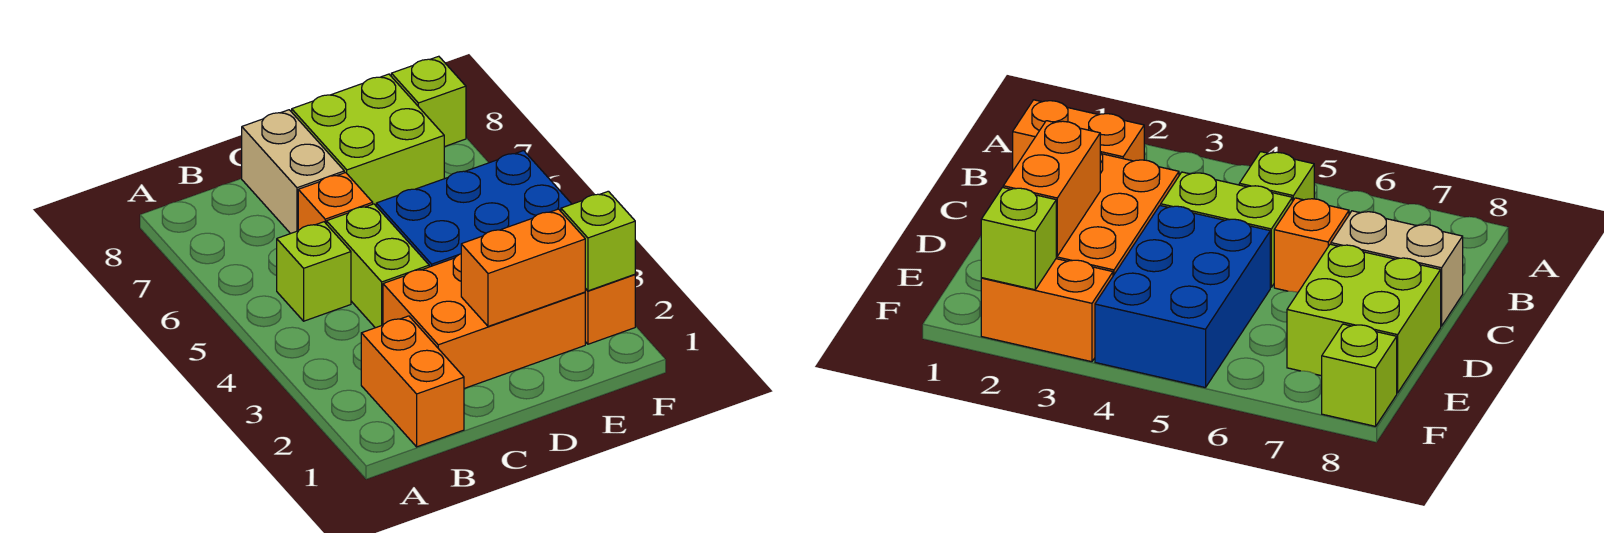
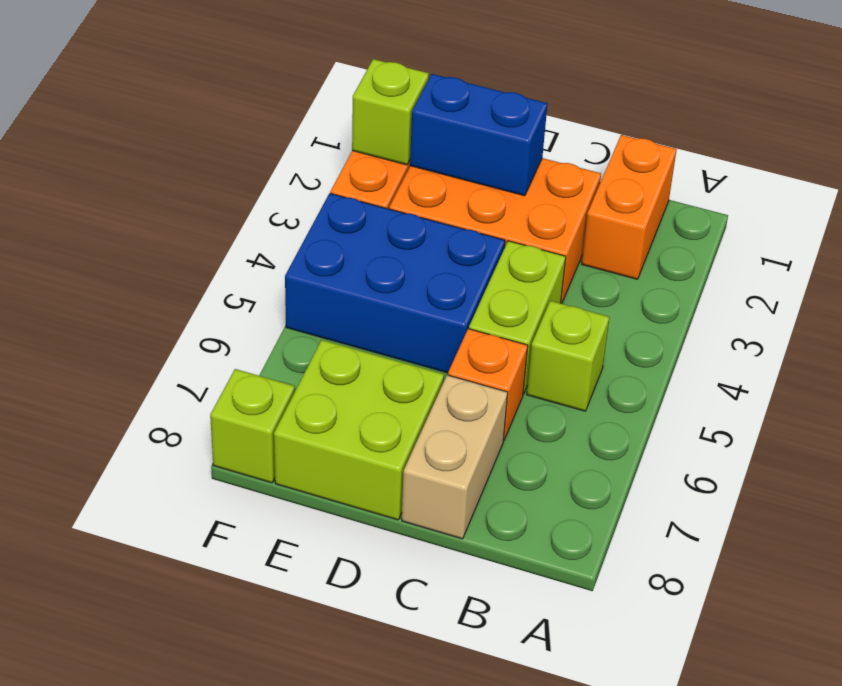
orange brick D2:E2 level 2 -> blue brick D2:E2 level 2

